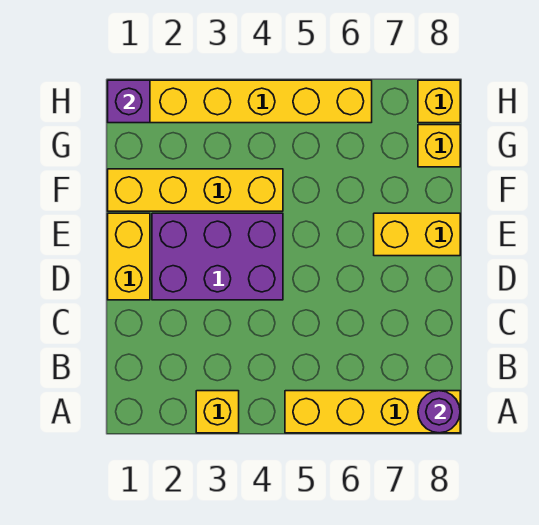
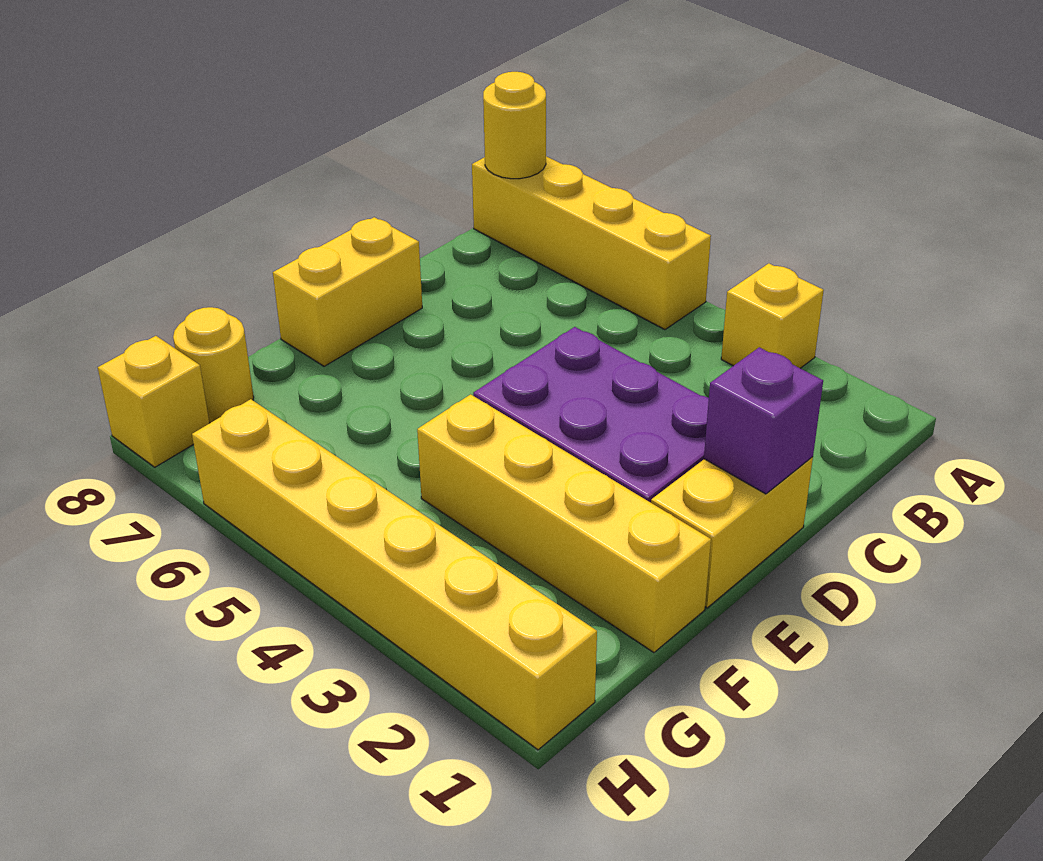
purple round brick A8 level 2 -> yellow round brick A8 level 2
yellow brick E7:E8 level 1 -> yellow brick D8:E8 level 1
yellow brick G8 level 1 -> yellow round brick G8 level 1
purple brick H1 level 2 -> purple brick D1 level 2

